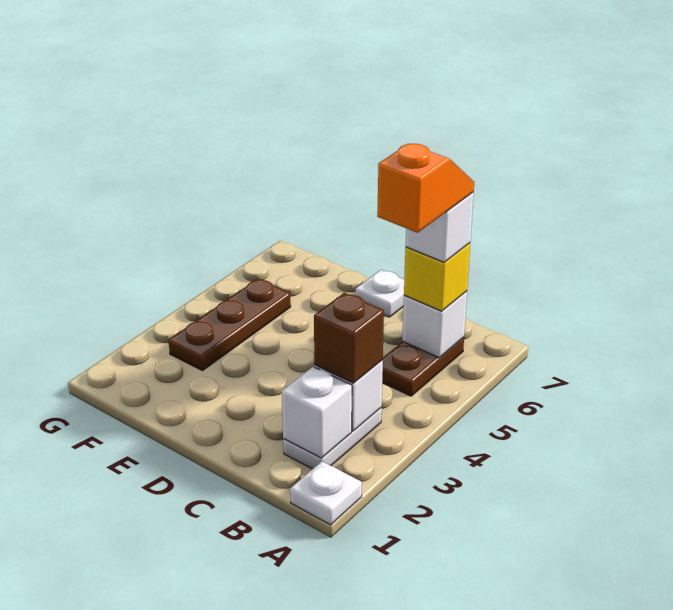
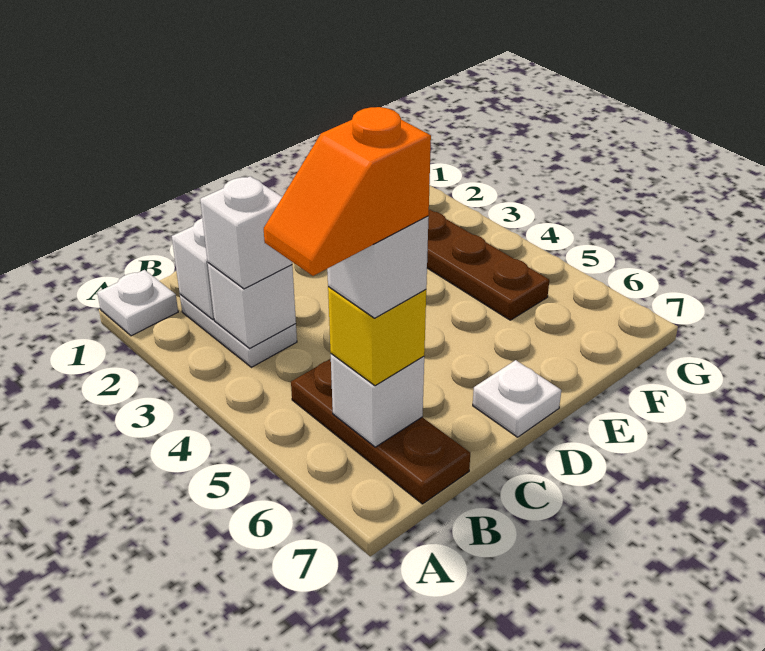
brown brick B3 level 3 -> white brick B3 level 3
brown plate B5:B6 level 1 -> brown plate B5:B7 level 1
orange slope B5:B6 level 5 top 5 -> orange slope A6:B6 level 5 top B

